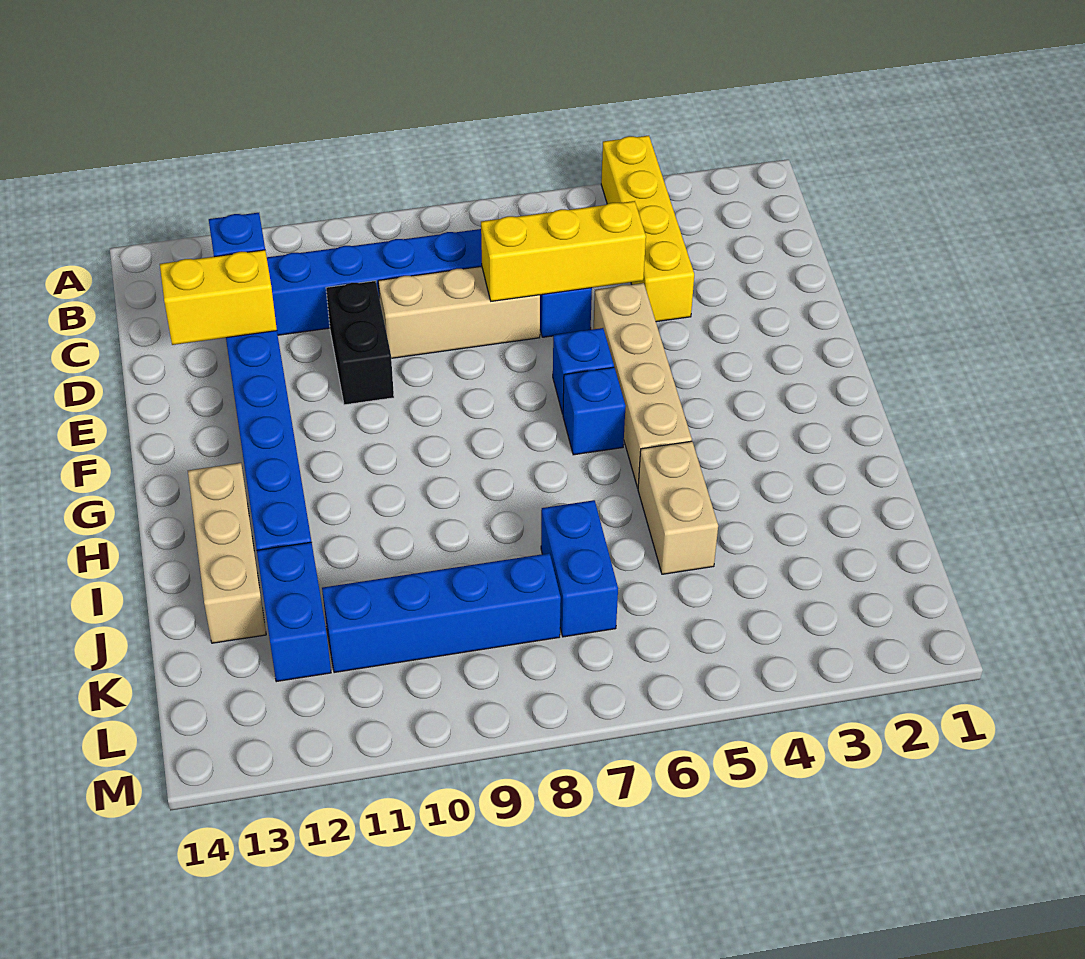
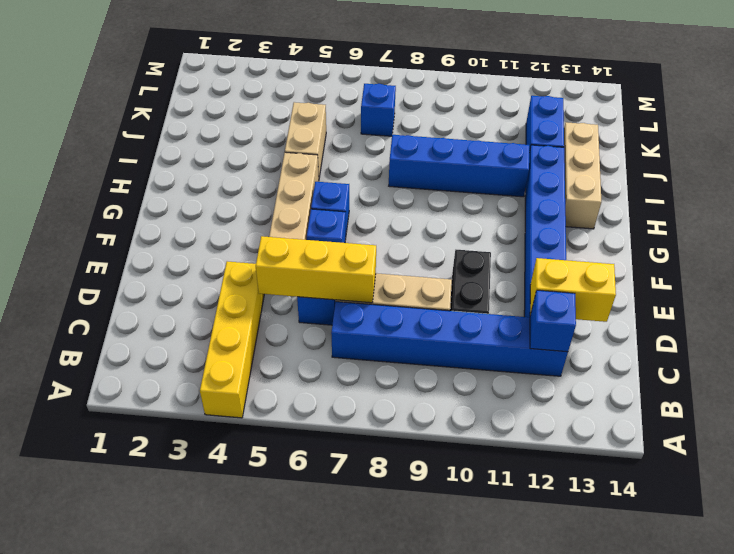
blue brick J7:K7 level 1 -> blue brick K7 level 1
blue brick K8:K11 level 1 -> blue brick I8:I11 level 1

